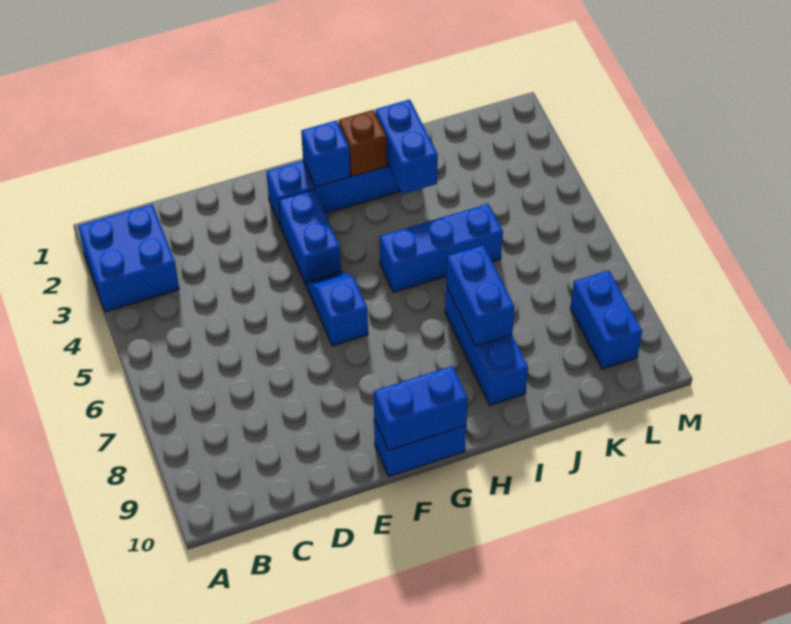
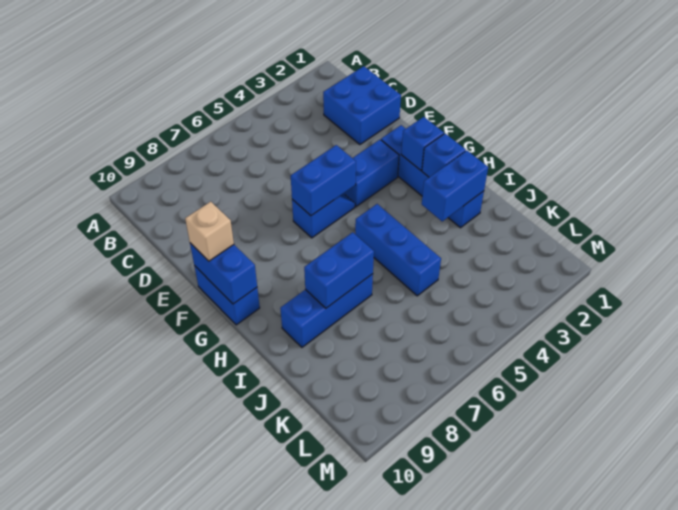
blue brick A2:B3 level 1 -> blue brick C1:D2 level 1
none -> tan brick F10 level 3
brown brick H2 level 2 -> blue brick H2 level 2
blue brick L8:L9 level 1 -> blue brick F5:F6 level 2

